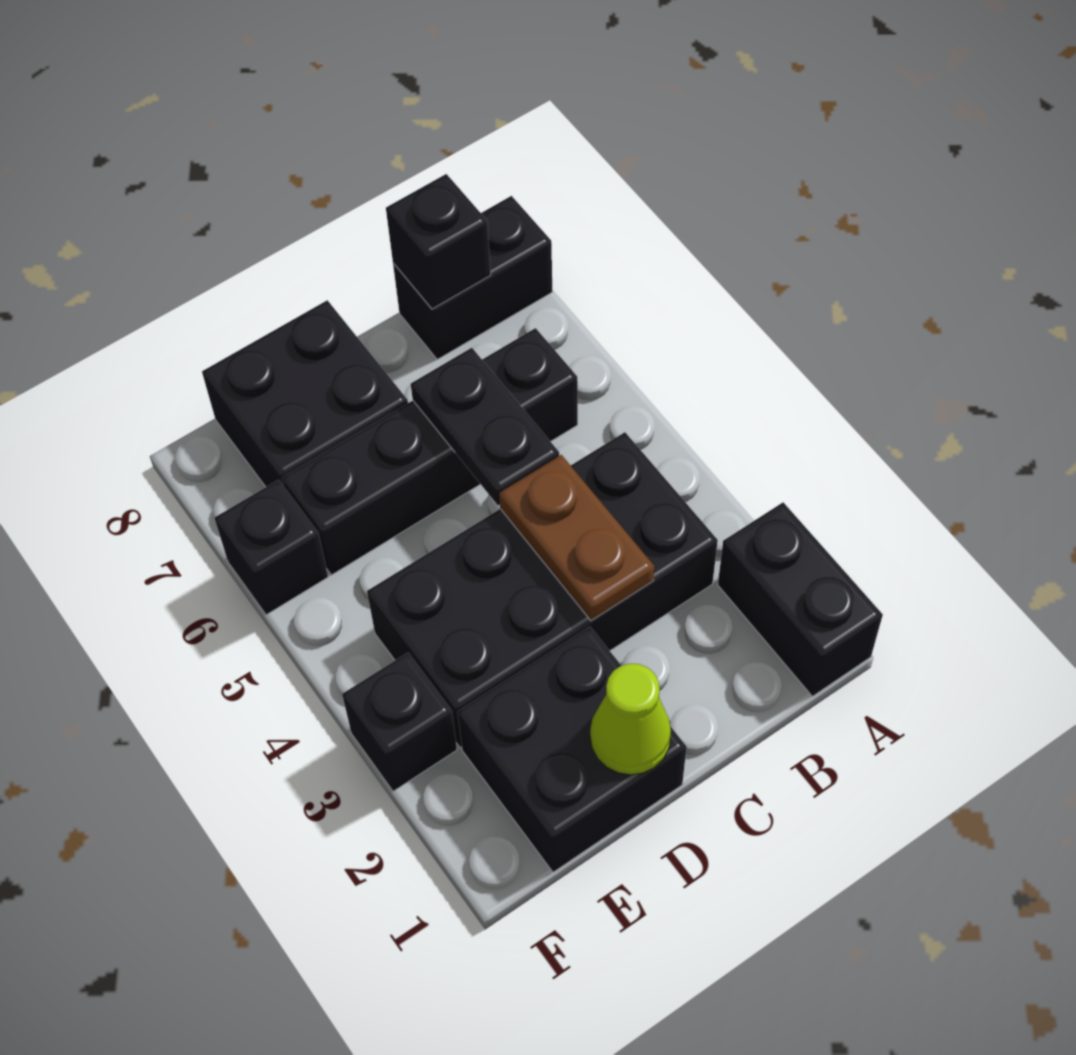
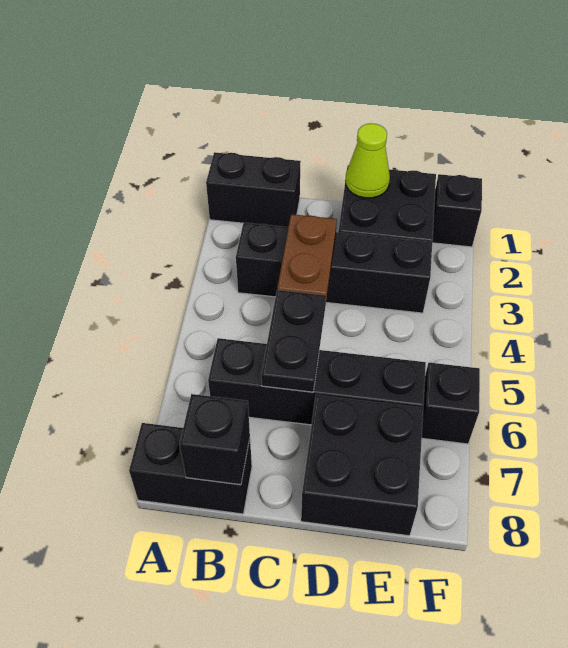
black brick A1:A2 level 1 -> black brick A1:B1 level 1
black brick B3:E4 level 1 -> black brick B3:E3 level 1
black brick F3 level 1 -> black brick F1 level 1

